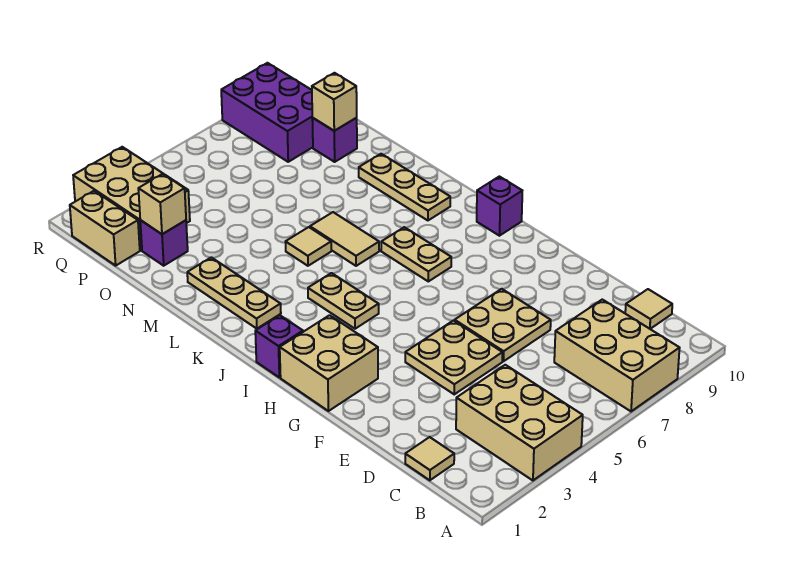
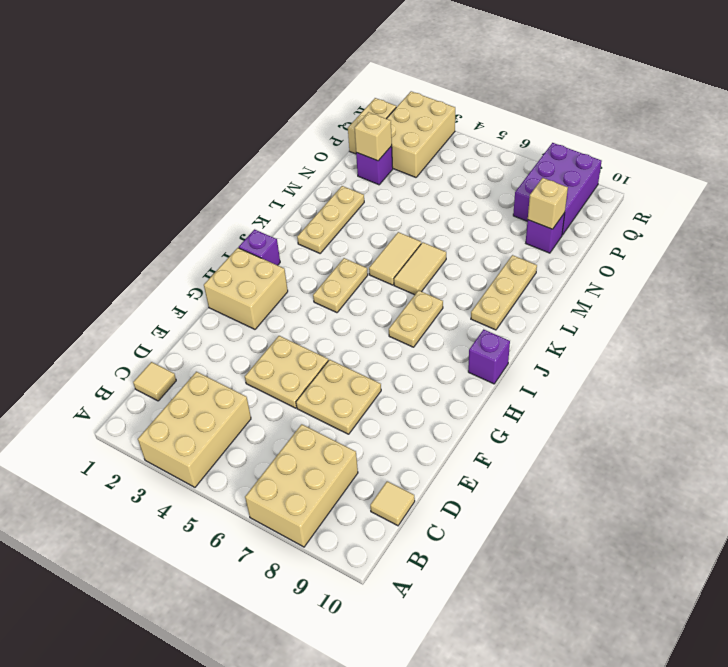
tan tile L5 level 1 -> tan tile K5:L5 level 1

